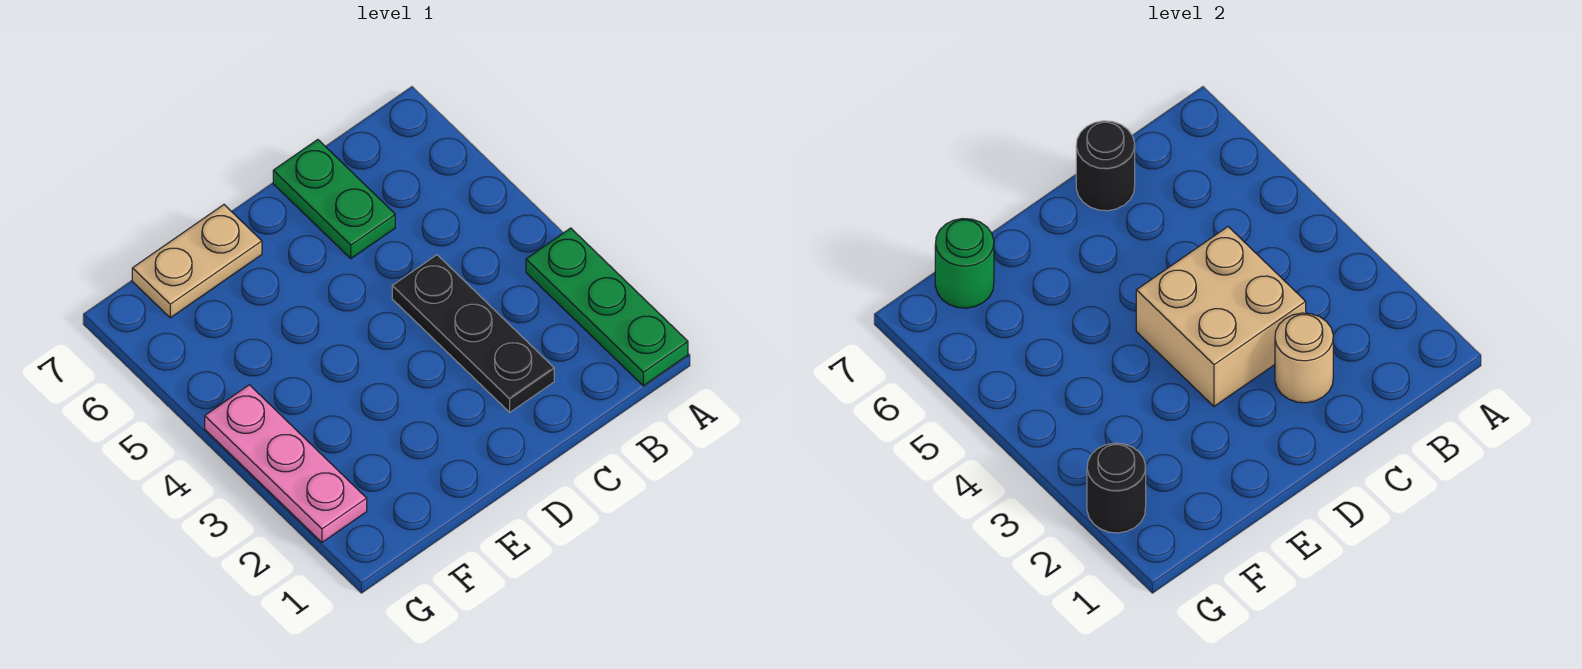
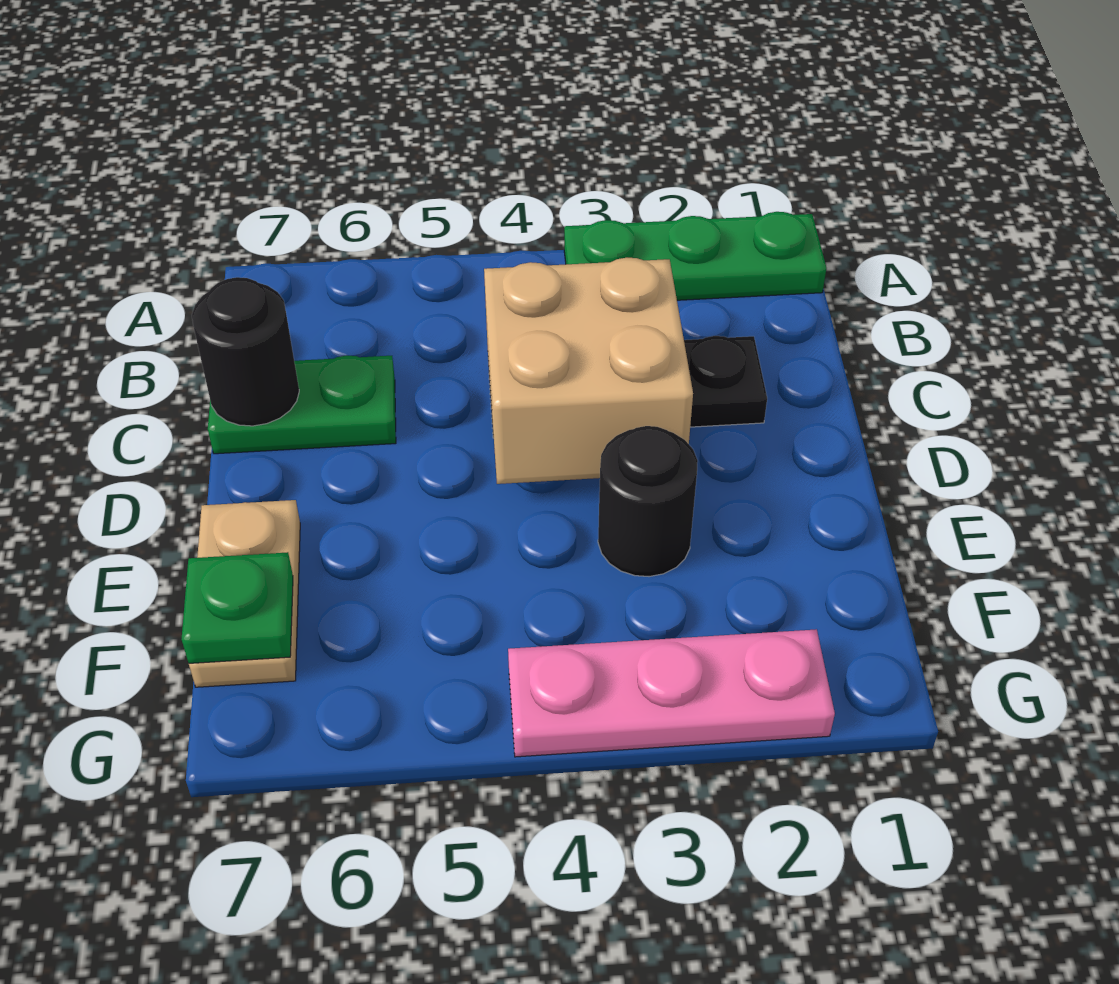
tan round brick C2 level 2 -> none
green round brick F7 level 2 -> green plate F7 level 2
black round brick G2 level 2 -> black round brick E3 level 1

